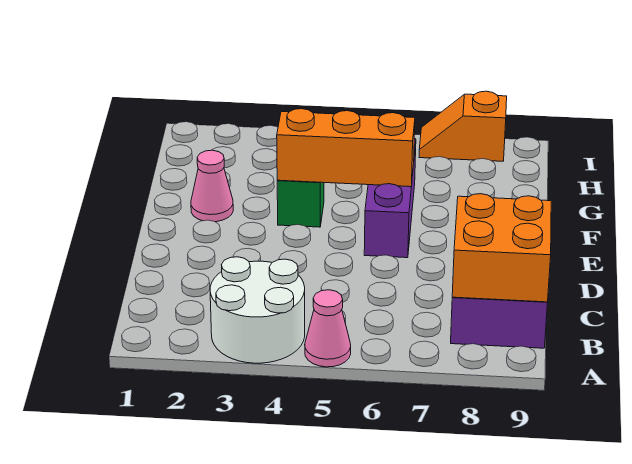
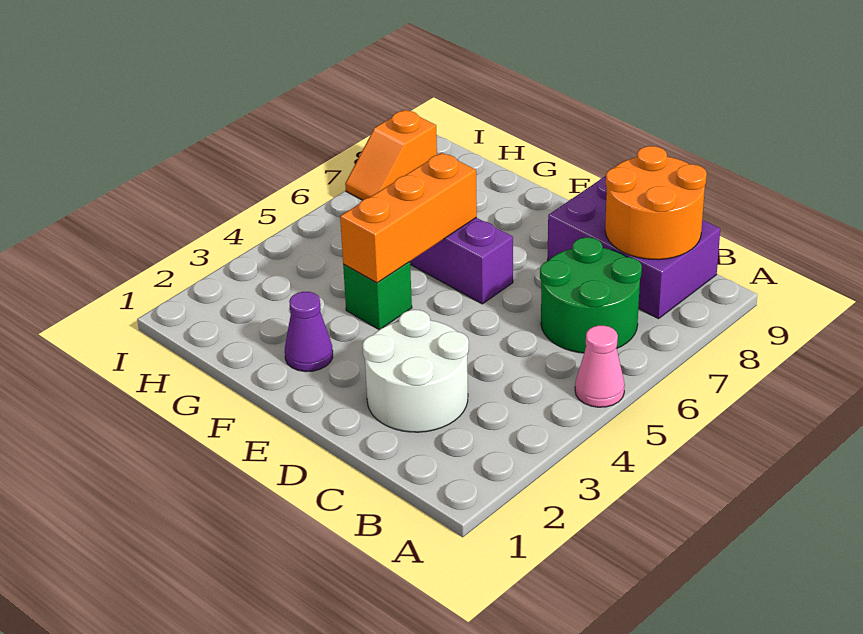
white round brick A3:B4 level 1 -> white round brick C2:D3 level 1
none -> green round brick B6:C7 level 1
orange brick B8:C9 level 2 -> orange round brick B8:C9 level 2
pink cone F2 level 1 -> purple cone F2 level 1

